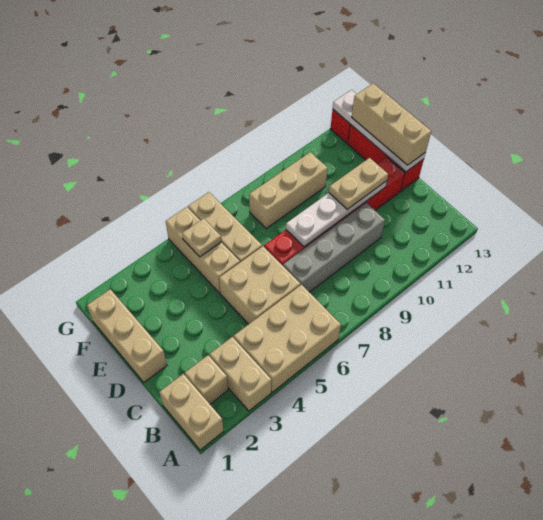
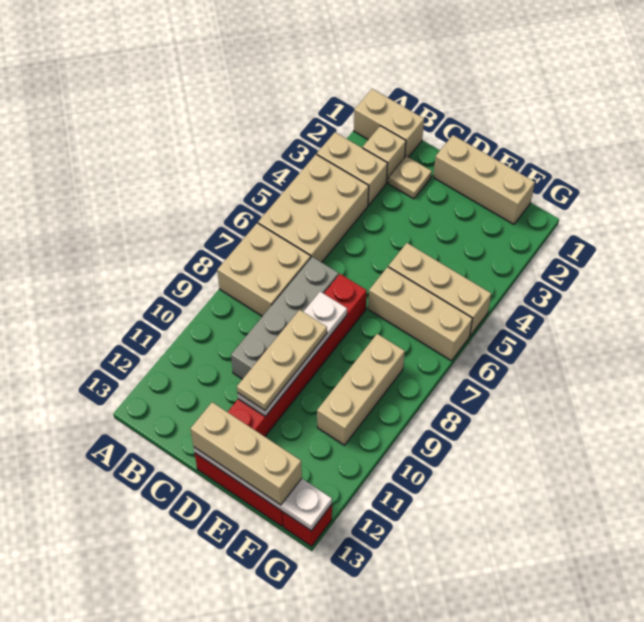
tan brick C5:D6 level 1 -> tan brick A7:B8 level 1
tan plate D10:D11 level 3 -> tan plate D9:D11 level 3
tan plate F5 level 2 -> tan plate C2 level 1

